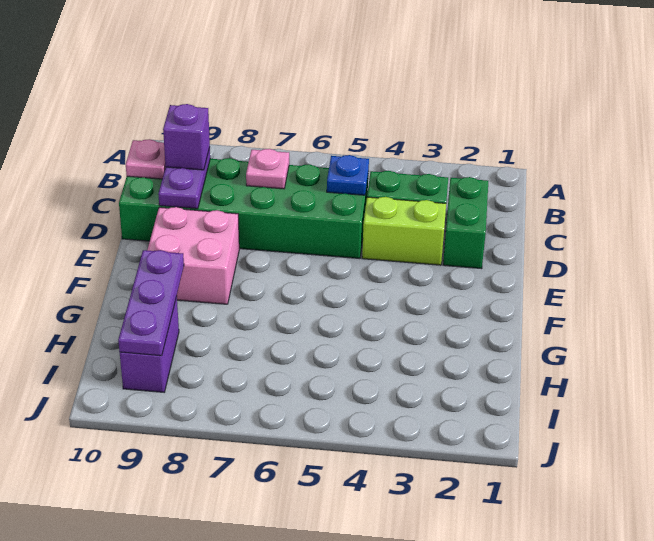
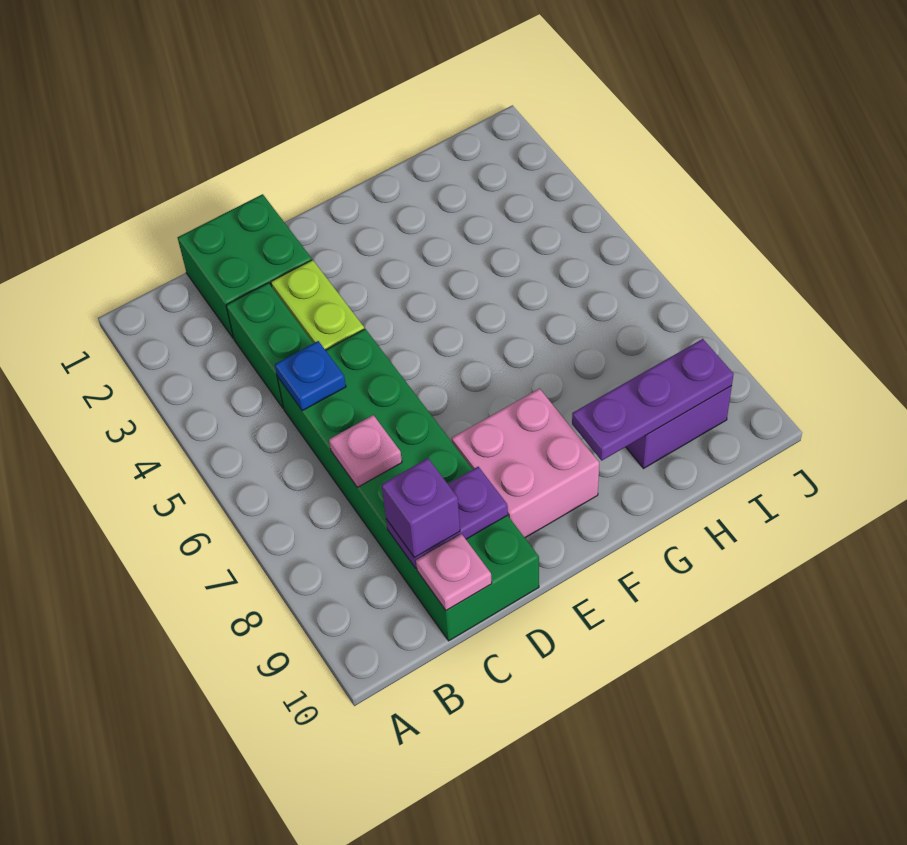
green brick C2:D2 level 1 -> green brick C1:D2 level 1

